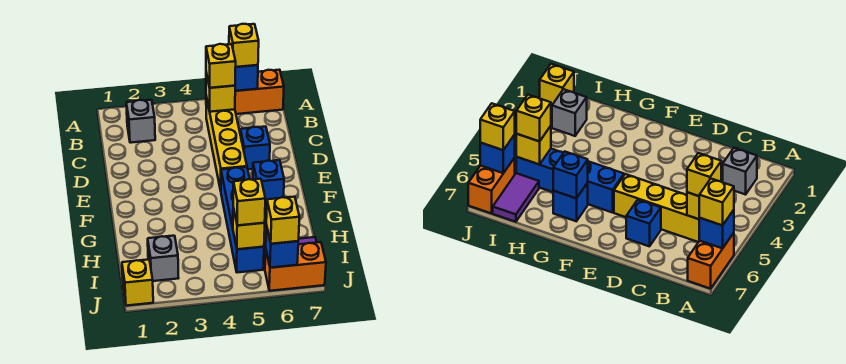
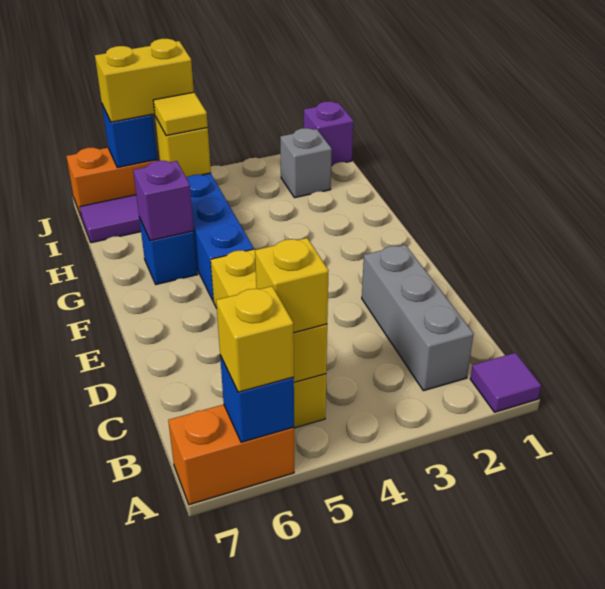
none -> purple tile A1 level 1
grey brick B2 level 1 -> grey brick B2:D2 level 1
blue brick D6 level 1 -> none
blue brick G6 level 2 -> purple brick G6 level 2
yellow brick I5 level 3 -> yellow tile I5 level 3
yellow brick J1 level 1 -> purple brick J1 level 1
yellow brick J6 level 3 -> yellow brick J5:J6 level 3

